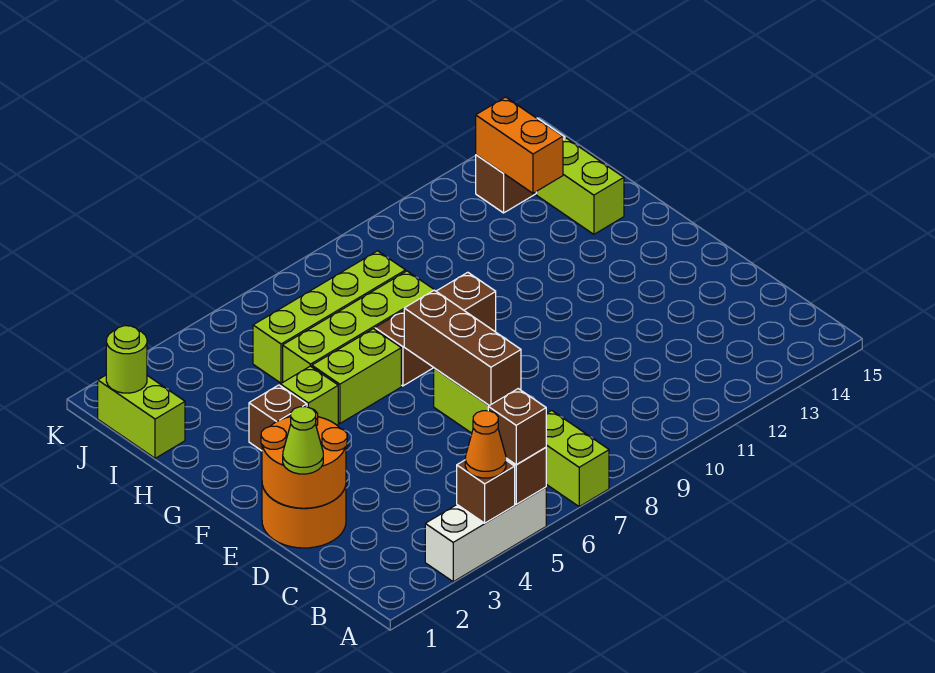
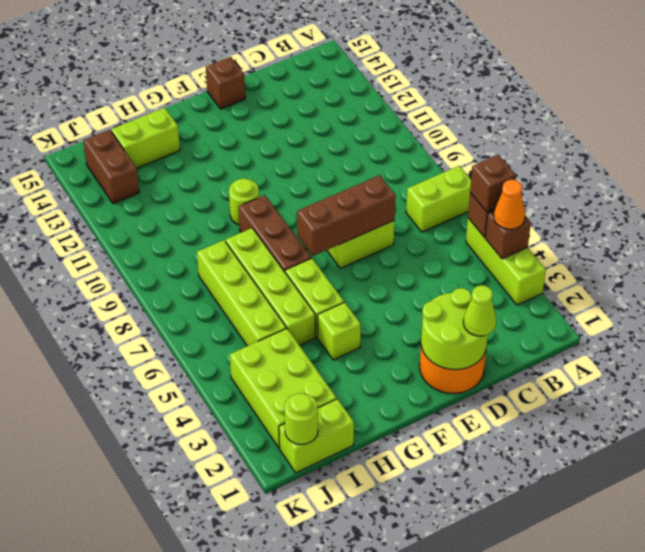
white brick A3:A5 level 1 -> lime brick A3:A5 level 1
orange round brick D1:E2 level 2 -> lime round brick D1:E2 level 2
brown brick G3 level 1 -> brown brick E15 level 1
none -> lime round brick G10 level 1
none -> lime brick I2:J4 level 1
orange brick I13:J13 level 2 -> none

